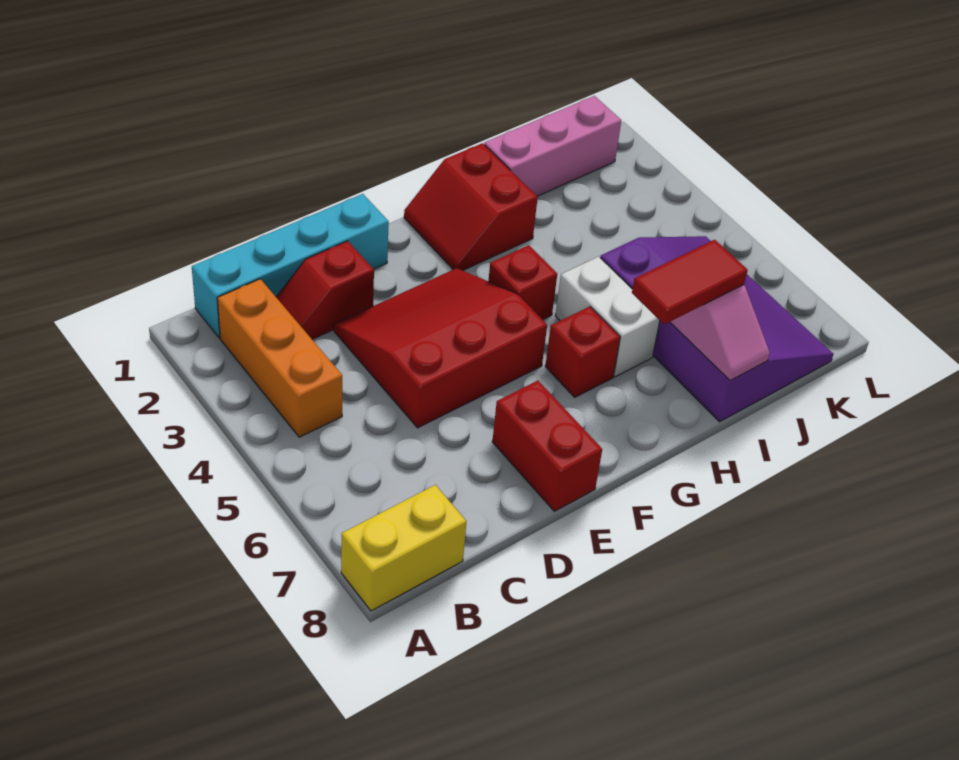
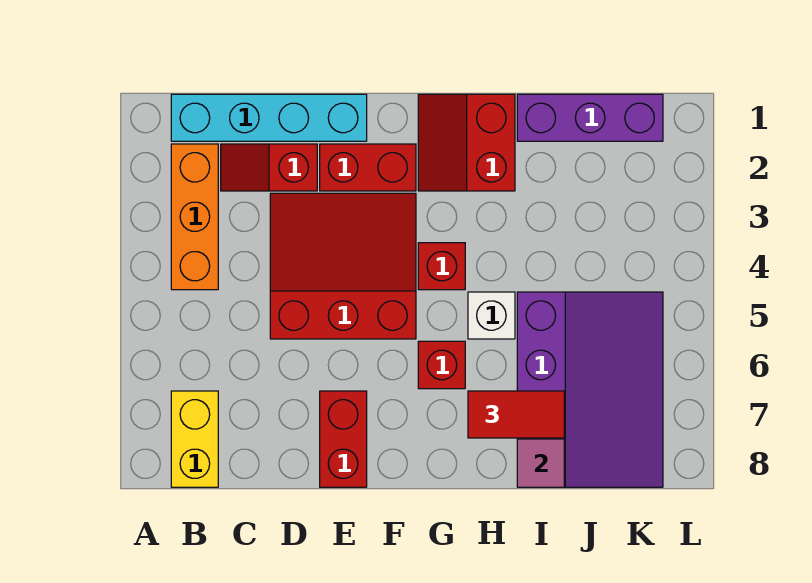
yellow brick A8:B8 level 1 -> yellow brick B7:B8 level 1
none -> red brick E2:F2 level 1
white brick H5:H6 level 1 -> white brick H5 level 1
pink brick I1:K1 level 1 -> purple brick I1:K1 level 1

